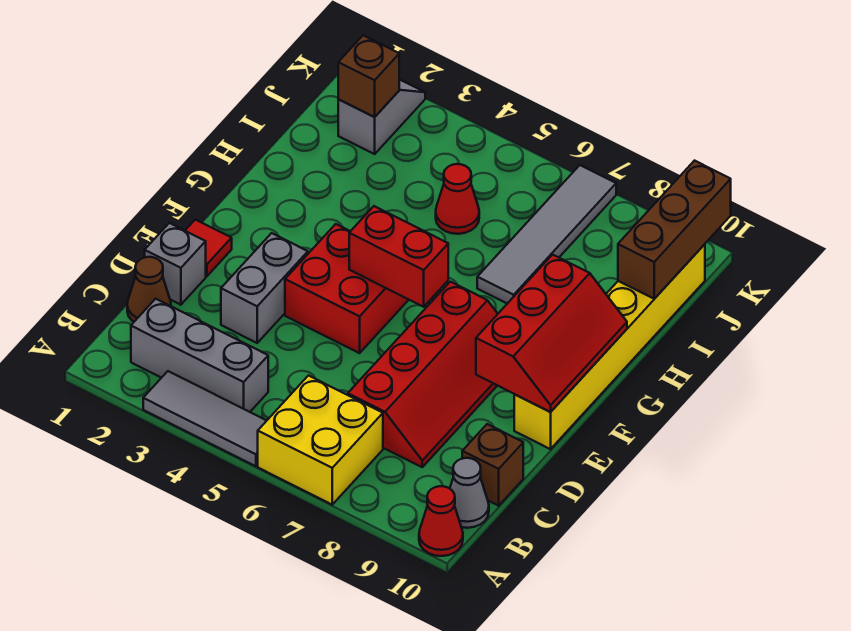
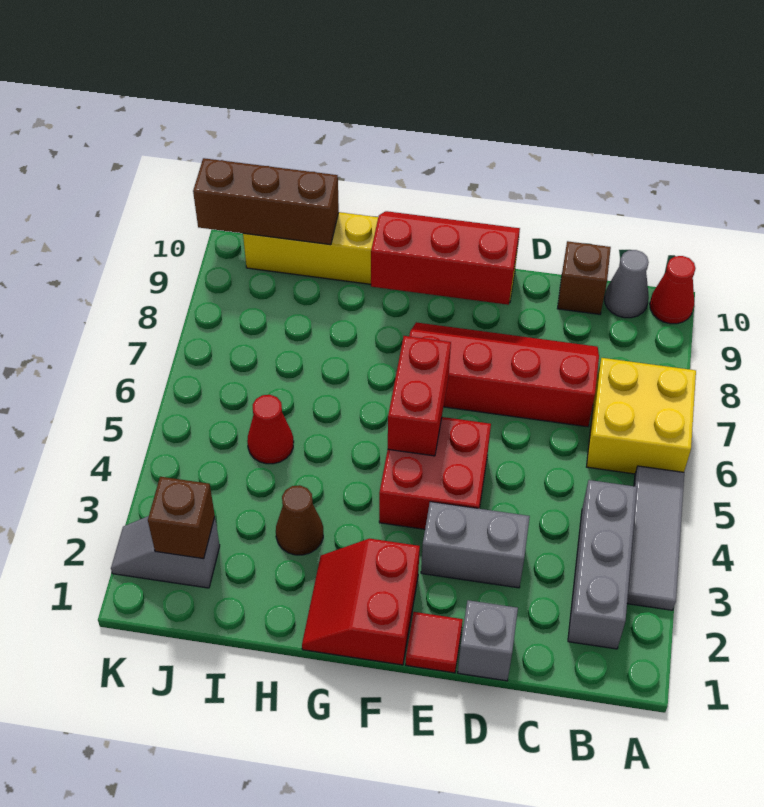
brown cone C1 level 1 -> brown cone H3 level 1
none -> red slope F1:G2 level 1 top F
grey tile H7:K7 level 1 -> none

